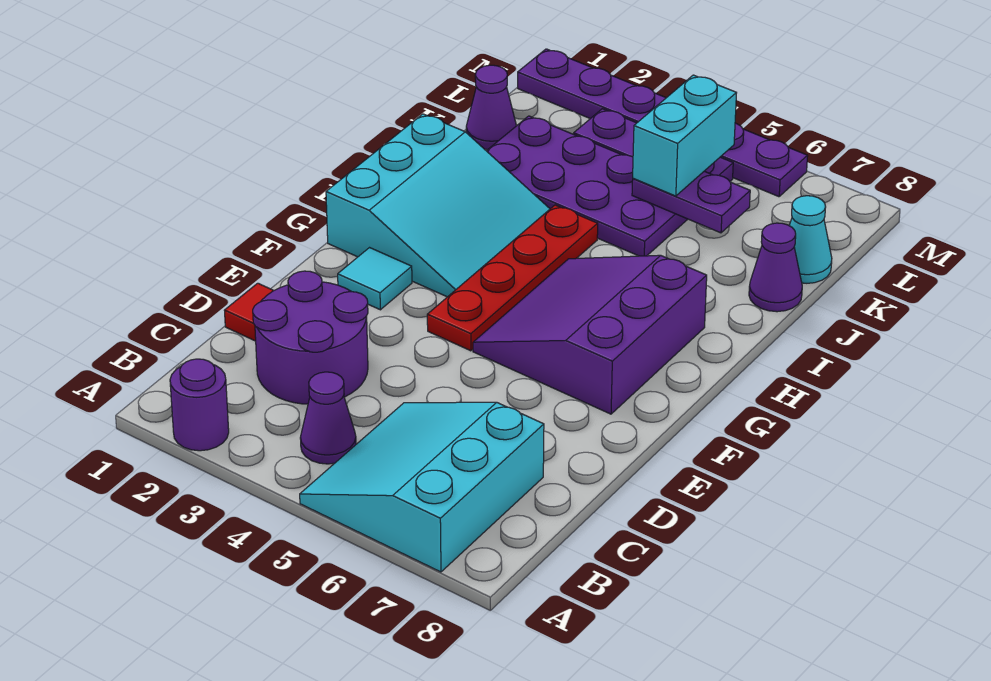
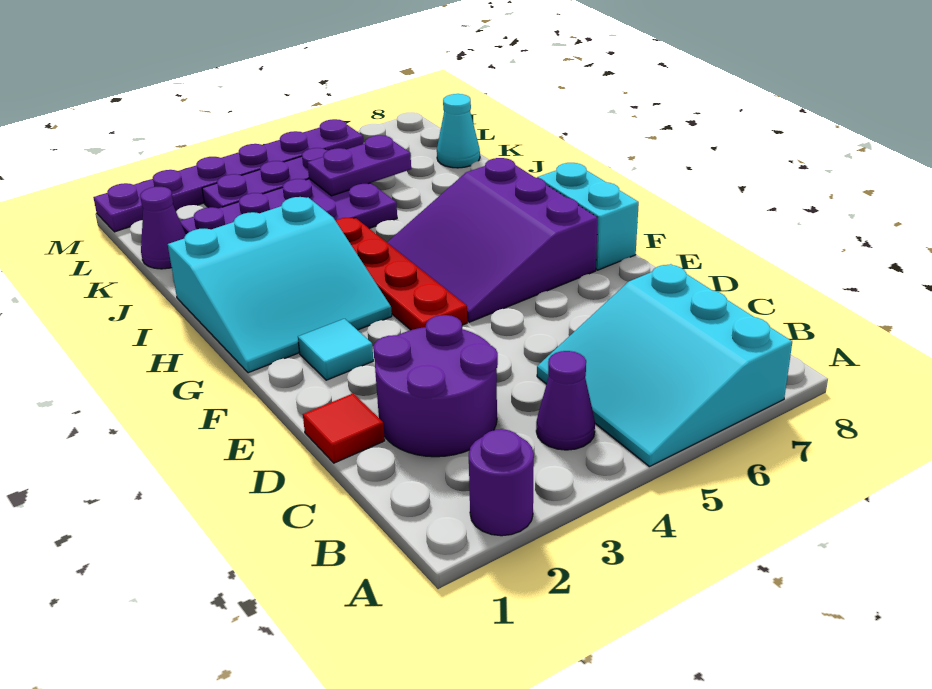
cyan slope G1:I3 level 1 top 1 -> cyan slope G1:I3 level 1 top I
purple cone J8 level 1 -> none
cyan brick K5:L5 level 3 -> cyan brick F8:G8 level 1

